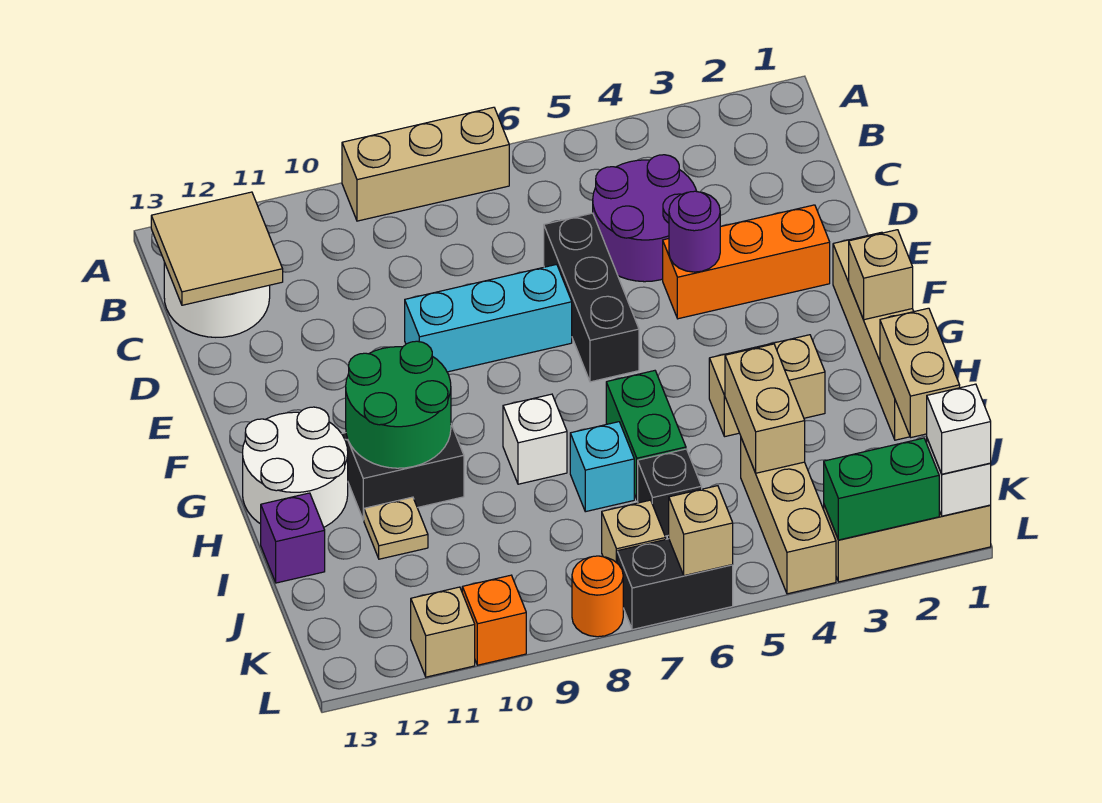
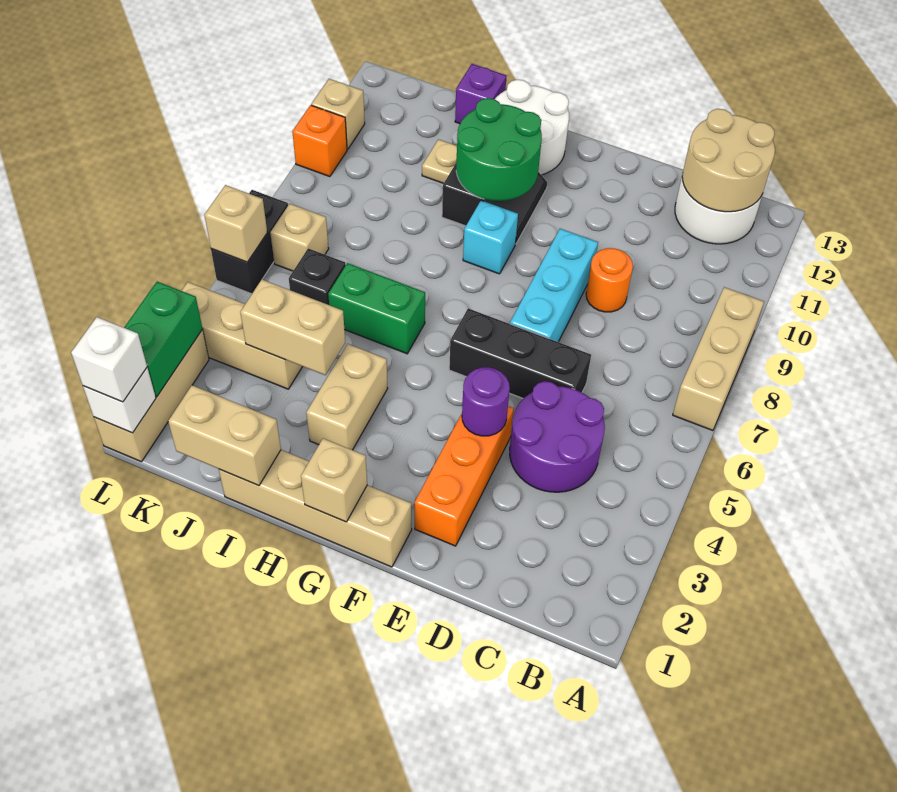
tan tile B12:C13 level 2 -> tan round brick B12:C13 level 2
white brick H8 level 1 -> none
cyan brick I7 level 1 -> cyan brick G9 level 1
orange round brick L8 level 1 -> orange round brick D9 level 1

